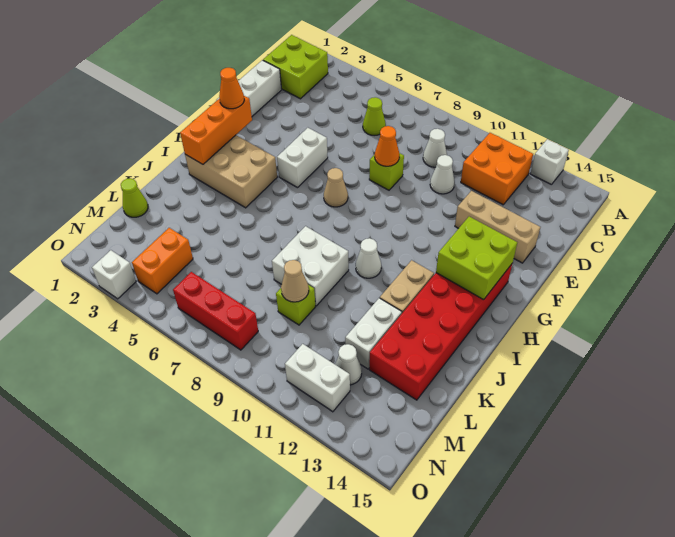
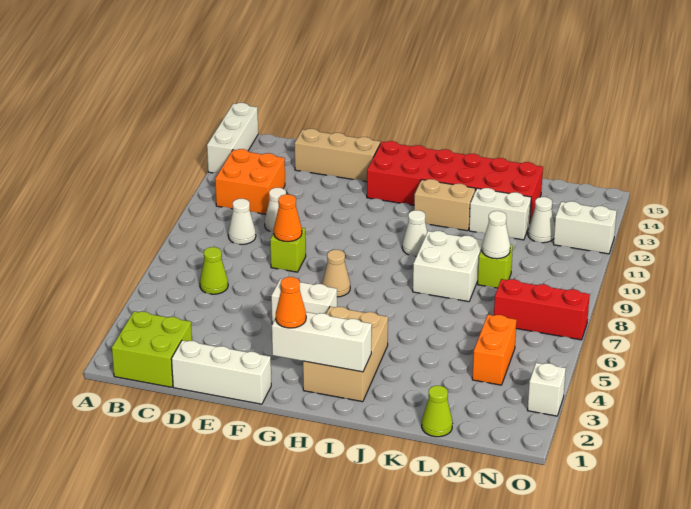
white brick A13 level 1 -> white brick A13:A15 level 1
tan brick E12:E14 level 1 -> tan brick D14:F14 level 1
orange brick G2:I2 level 2 -> white brick G2:I2 level 2
lime brick G13:H14 level 2 -> none
tan cone L9 level 2 -> white cone L9 level 2
orange brick M4:N4 level 1 -> orange brick M4:M5 level 1
red brick N6:N8 level 1 -> red brick M7:O7 level 1
white brick N11:N12 level 1 -> white brick N12:O12 level 1

